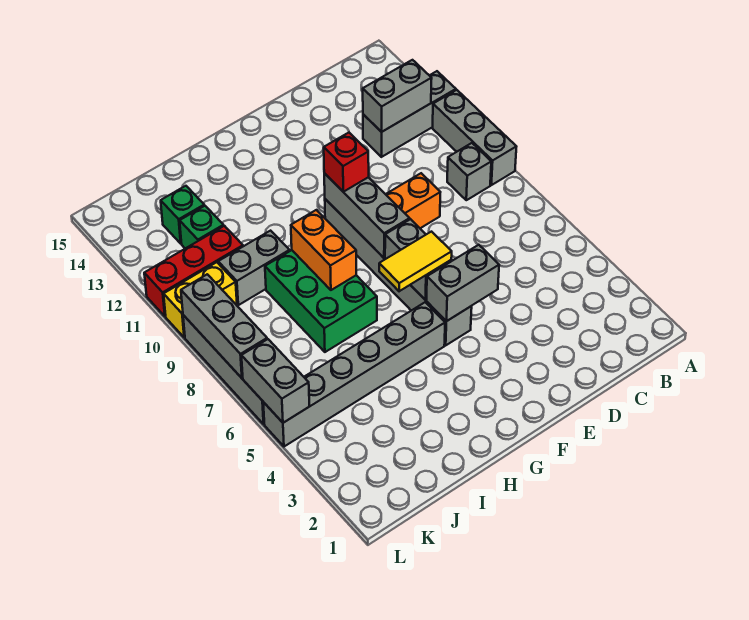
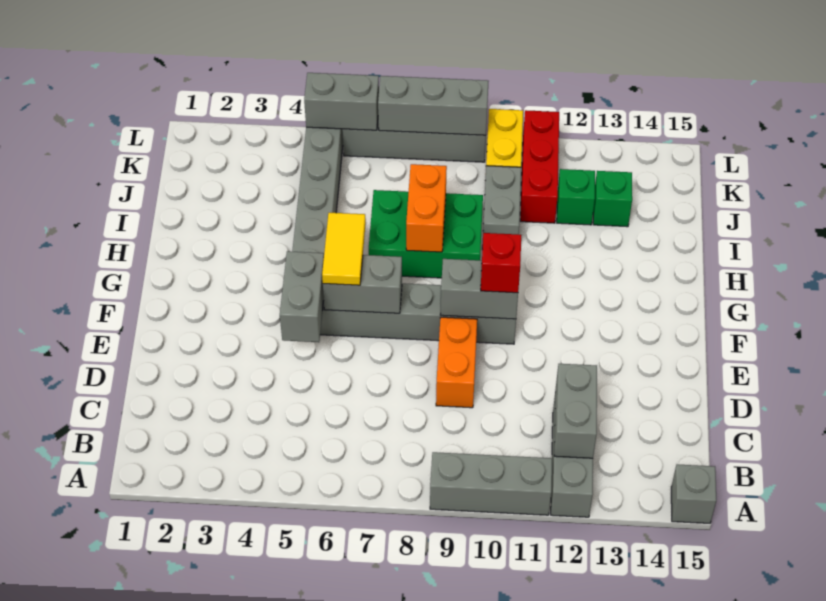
grey brick B9 level 1 -> grey brick A15 level 1
grey brick F8:F10 level 2 -> grey brick F9:F10 level 2
orange brick H8:H9 level 2 -> orange brick H8:I8 level 2

